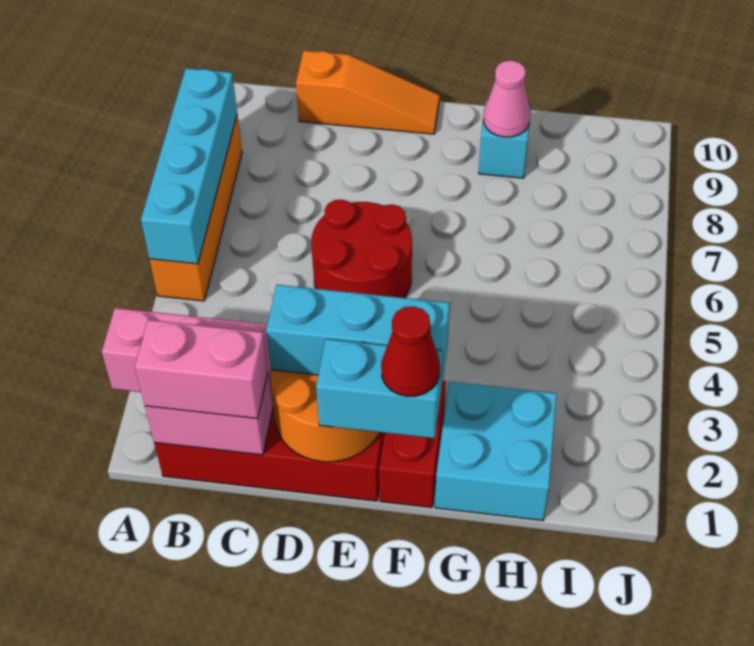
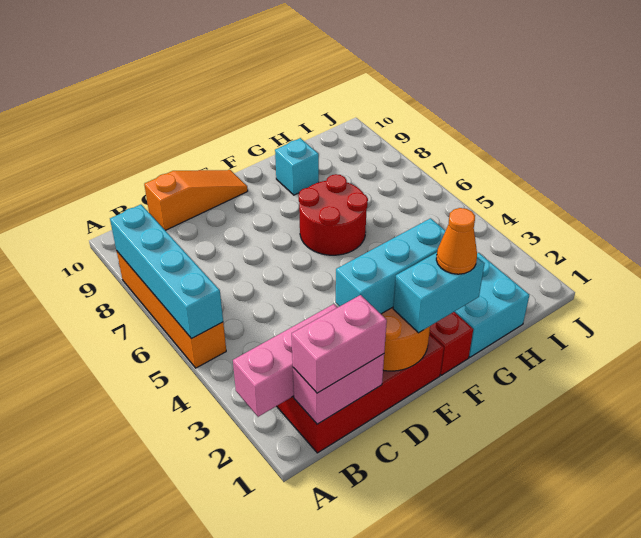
red round brick D5:E6 level 1 -> red round brick F6:G7 level 1
red cone F1 level 4 -> orange cone F1 level 4
pink cone G9 level 2 -> none

